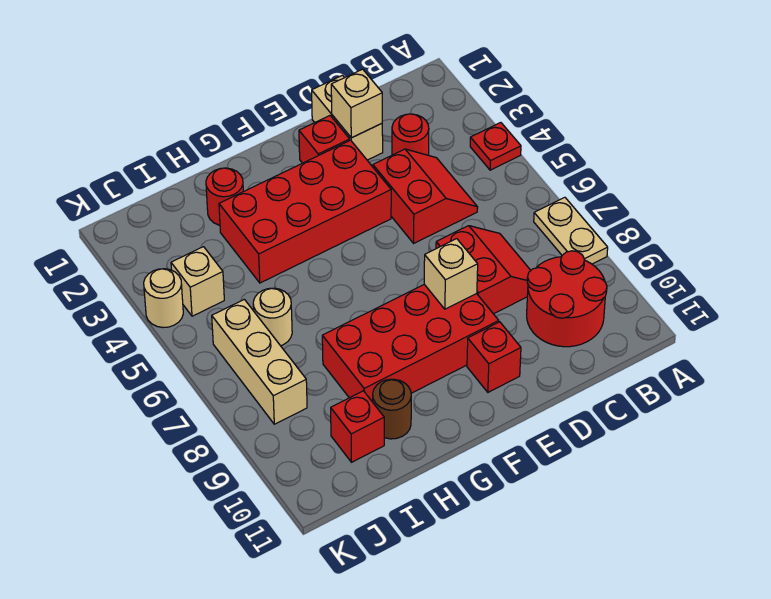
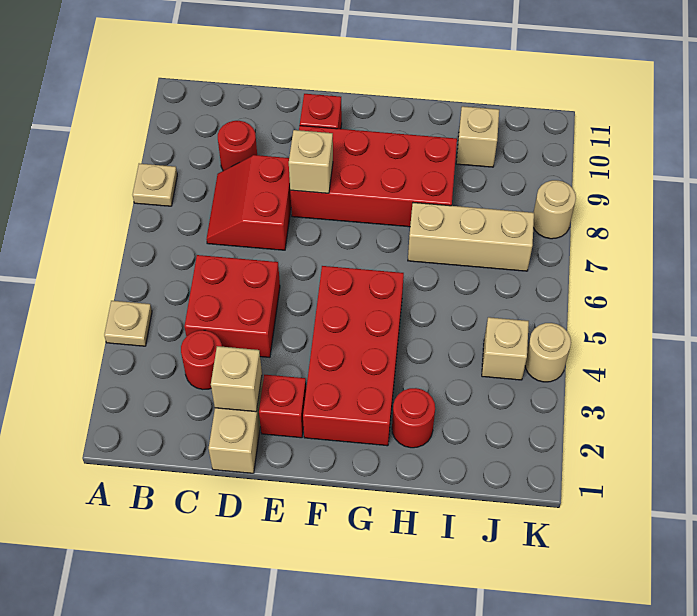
red plate A4 level 1 -> tan plate A4 level 1
tan plate A7:A8 level 1 -> tan plate A8 level 1
red round brick B9:C10 level 1 -> red round brick C9 level 1
red slope C4:D5 level 1 top D -> red brick C4:D5 level 1
red brick E3:H4 level 1 -> red brick F2:G5 level 1
brown round brick H10 level 1 -> none
tan round brick I6 level 1 -> tan round brick K8 level 1
red brick I10 level 1 -> tan brick I10 level 1
tan brick J6:J8 level 1 -> tan brick H7:J7 level 1

